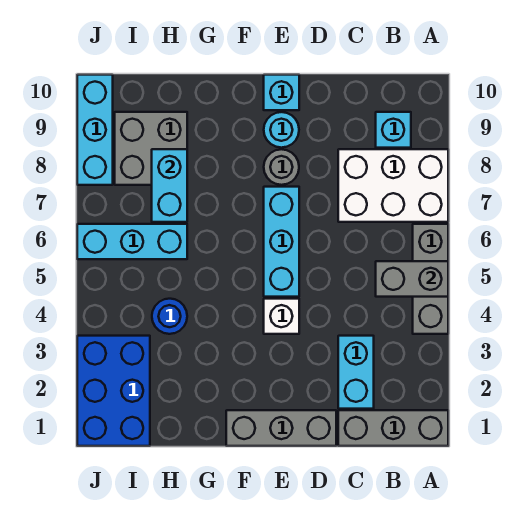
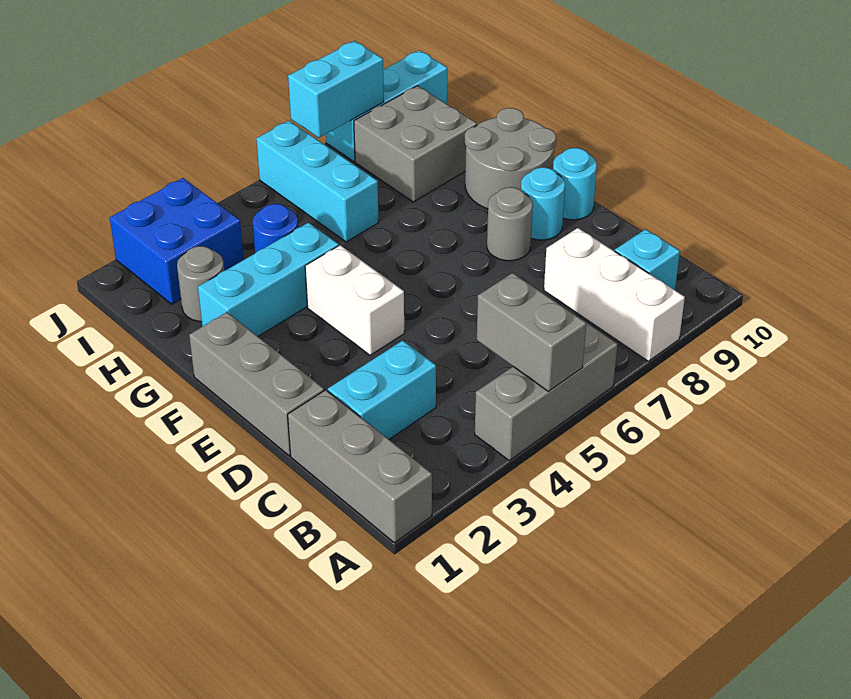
white brick A7:C8 level 1 -> white brick A8:C8 level 1
white brick E4 level 1 -> white brick E4:F4 level 1
cyan brick E5:E7 level 1 -> cyan brick G2:G4 level 1
cyan brick E10 level 1 -> cyan round brick E10 level 1
none -> grey round brick F9:G10 level 1
none -> grey round brick H2 level 1
cyan brick H7:H8 level 2 -> cyan brick J7:J8 level 2
blue brick I1:J3 level 1 -> blue brick I2:J3 level 1

